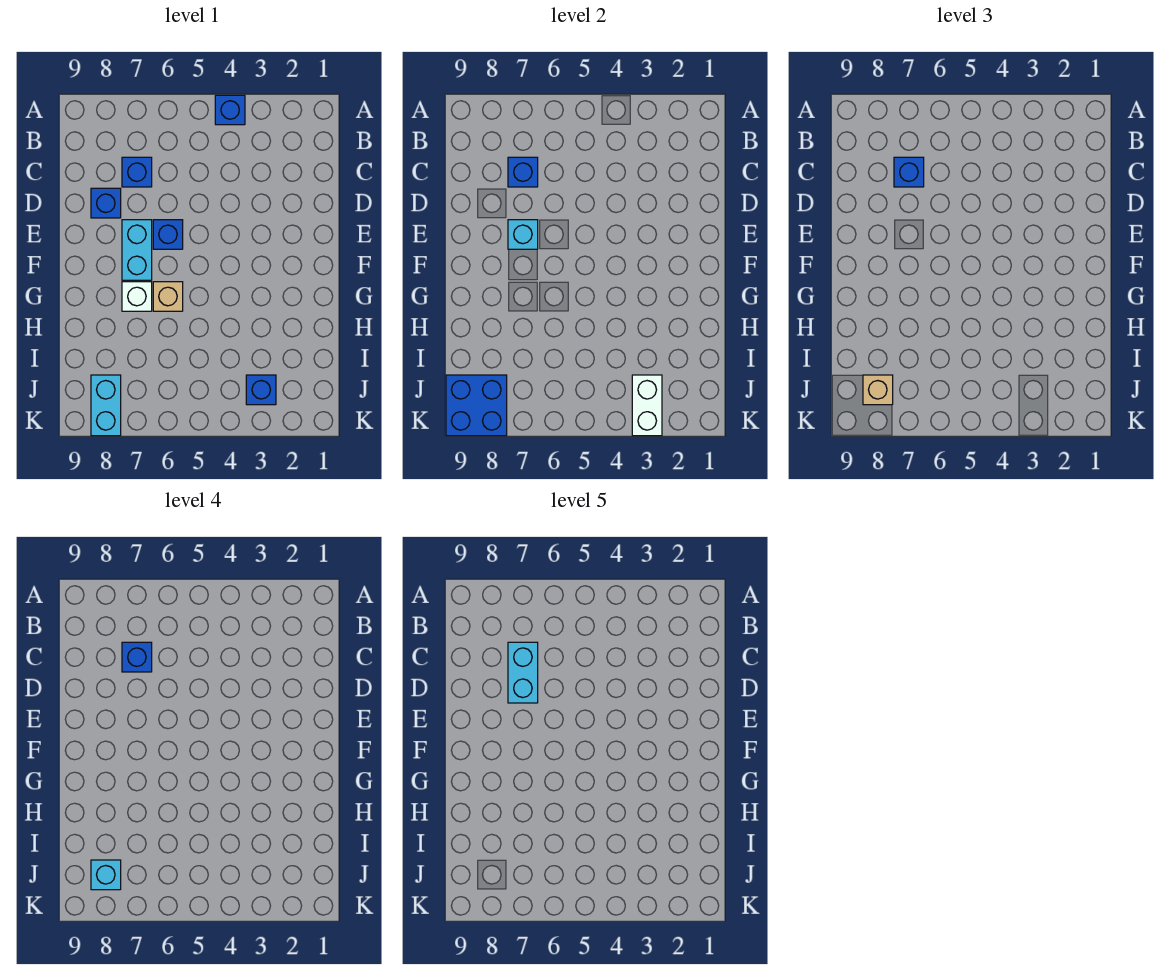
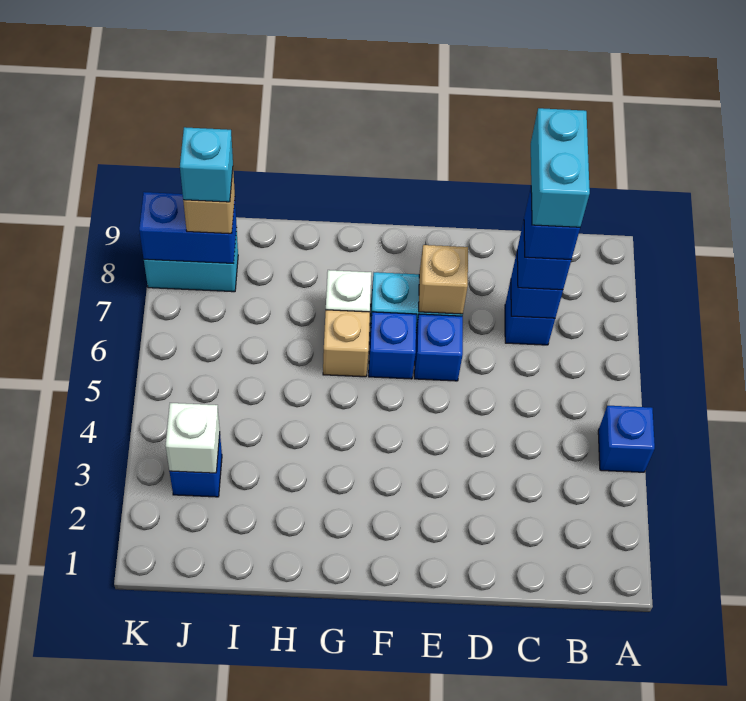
cyan brick C7:D7 level 5 -> cyan brick C7:C8 level 5
blue brick D8 level 1 -> blue brick F6 level 1
cyan brick E7 level 2 -> tan brick E7 level 2
white brick J3:K3 level 2 -> white brick J3 level 2
blue brick J8:K9 level 2 -> blue brick J8:K8 level 2

